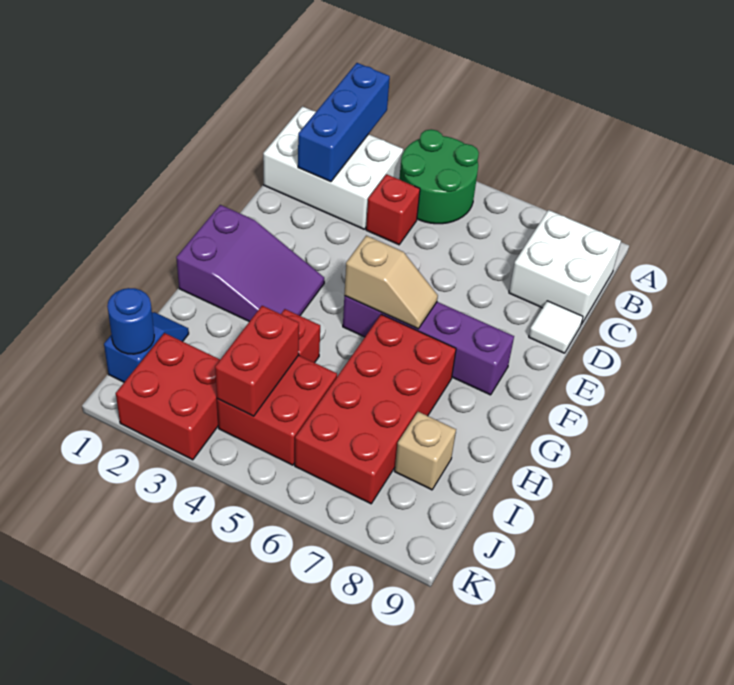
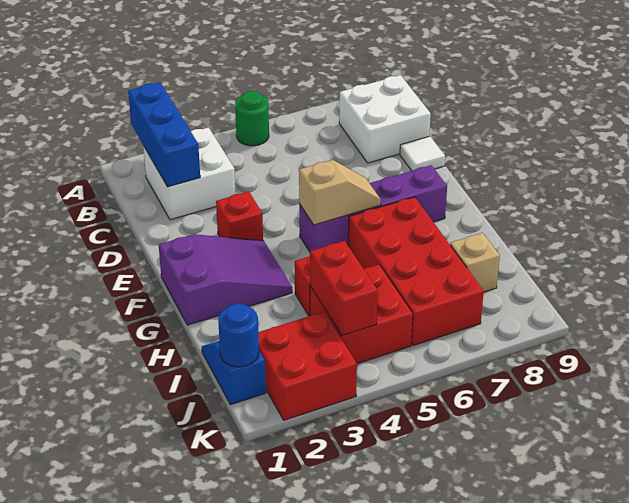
green round brick A4:B5 level 1 -> green round brick A5 level 1
white brick B1:C3 level 1 -> white brick B2:C3 level 1
red brick C4 level 1 -> red brick E3 level 1

